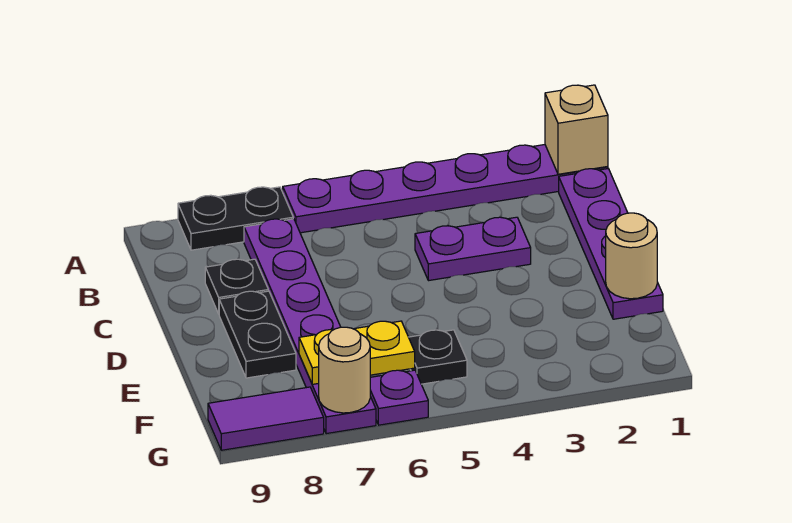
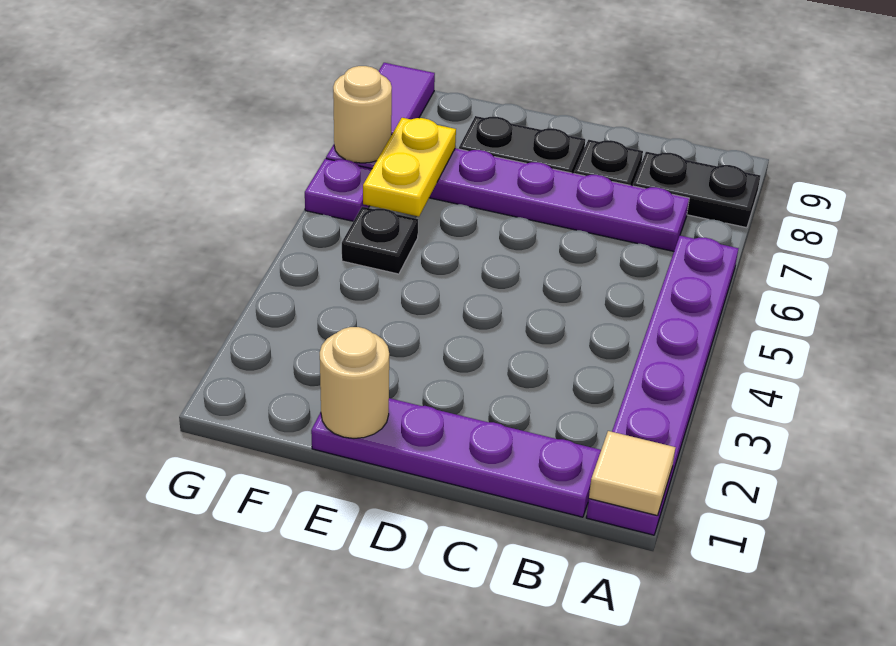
tan brick A1 level 2 -> tan tile A1 level 2
black plate A7:A8 level 1 -> black plate A8:B8 level 1
purple plate C3:C4 level 1 -> none

